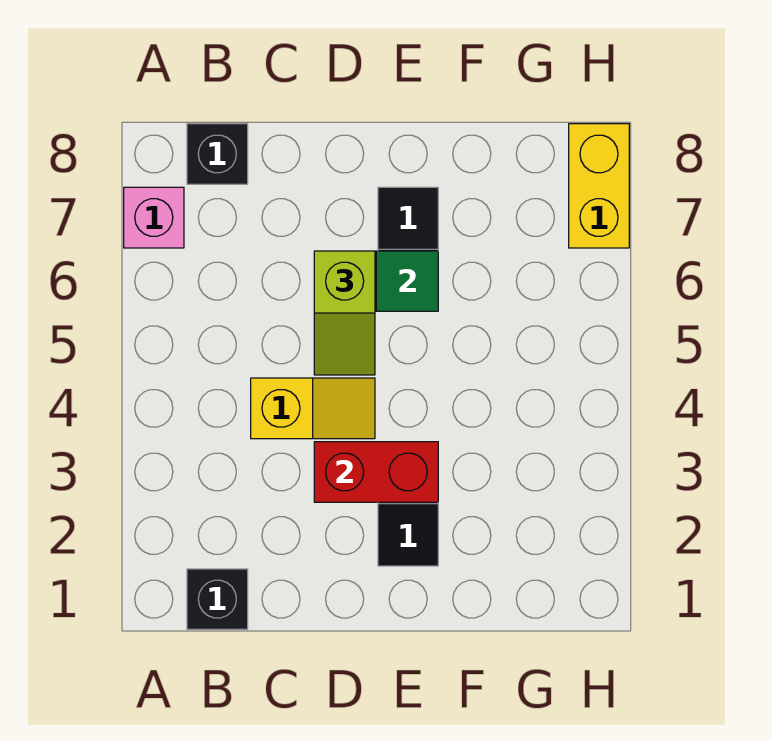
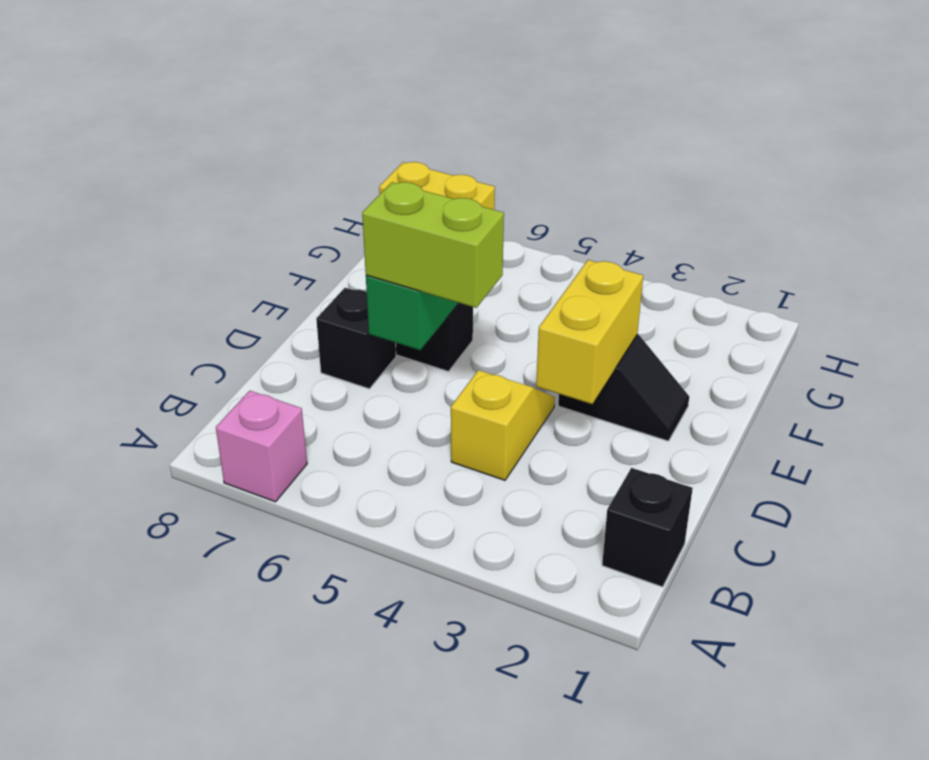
black brick B8 level 1 -> black brick D7 level 1
red brick D3:E3 level 2 -> yellow brick D3:E3 level 2
lime slope D5:D6 level 3 top 6 -> lime brick D5:D6 level 3

